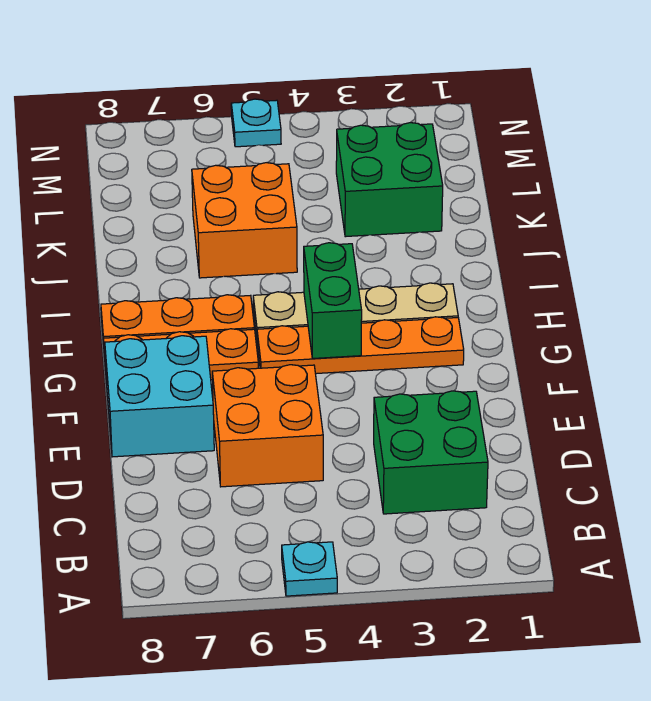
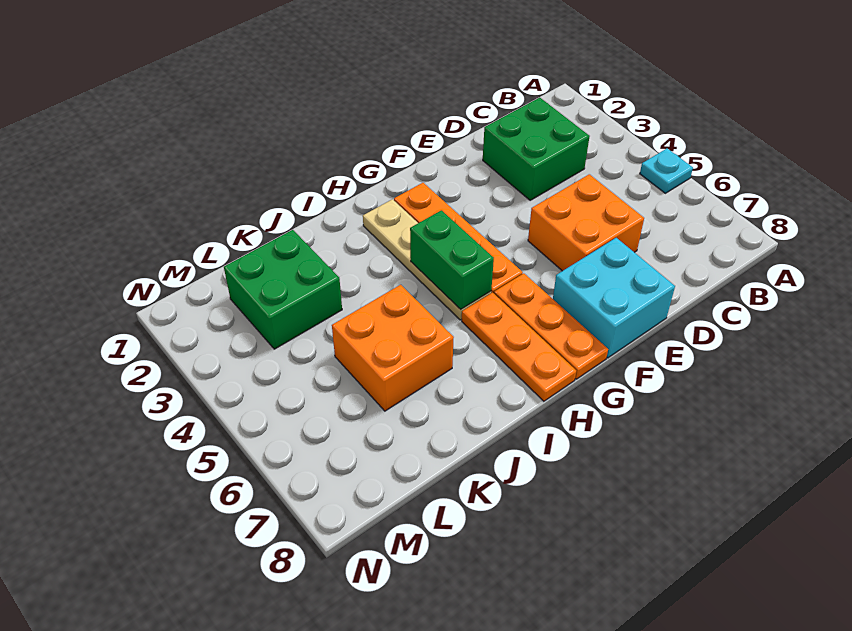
green brick G4:H4 level 2 -> green brick H4:H5 level 2
cyan plate N5 level 1 -> none

